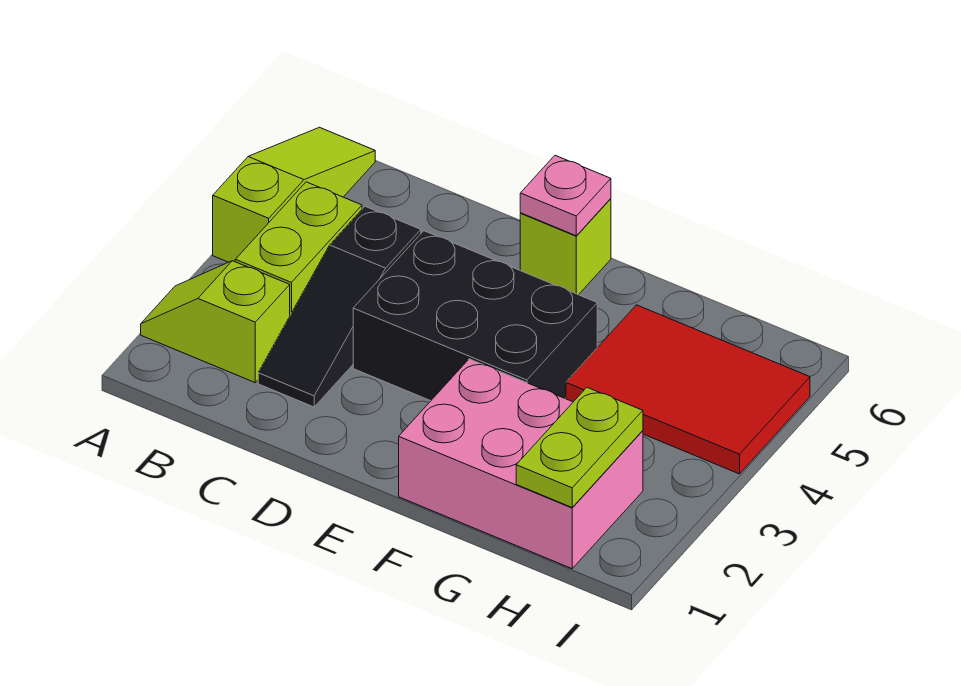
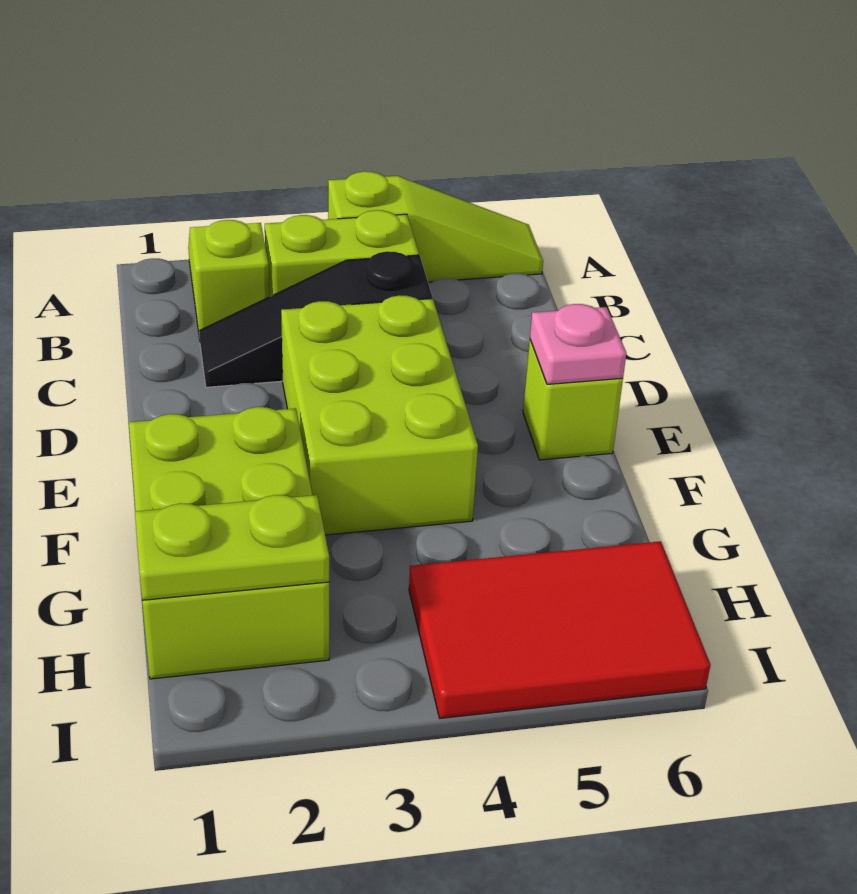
black brick D3:F4 level 1 -> lime brick D3:F4 level 1
pink brick F1:H2 level 1 -> lime brick F1:H2 level 1
red tile G4:I5 level 1 -> red tile H4:I6 level 1

